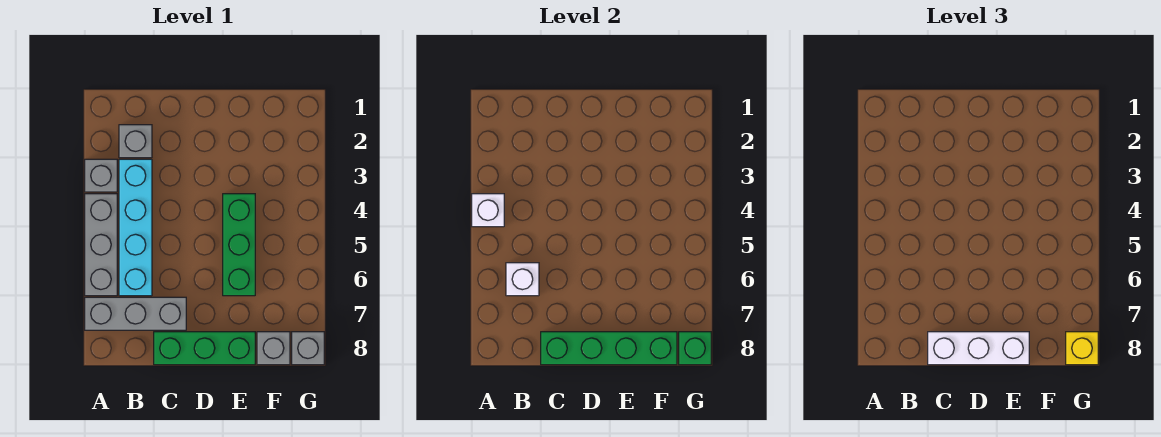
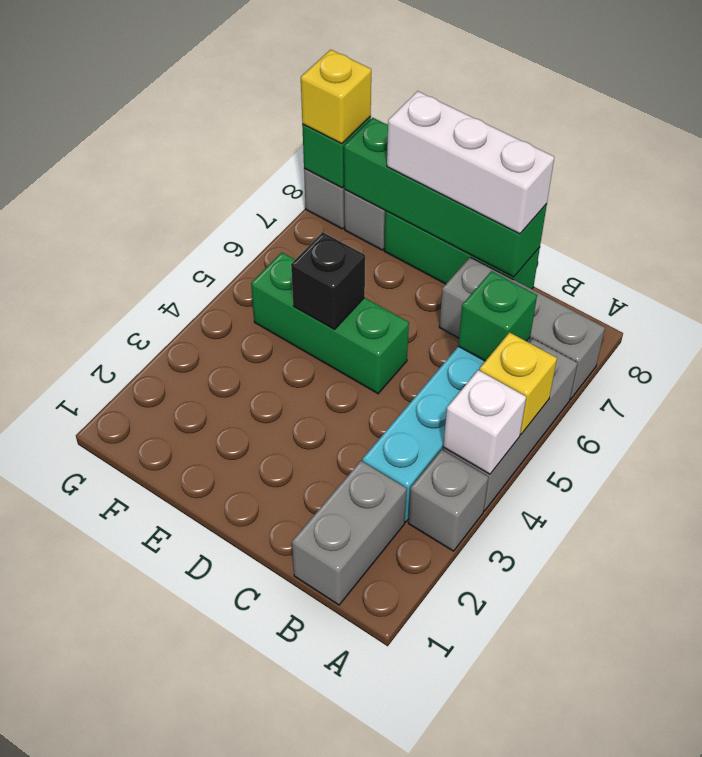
none -> yellow brick A5 level 2
grey brick B2 level 1 -> grey brick B1:B2 level 1
white brick B6 level 2 -> green brick B6 level 2
green brick E4:E6 level 1 -> green brick D5:F5 level 1
none -> black brick E5 level 2

